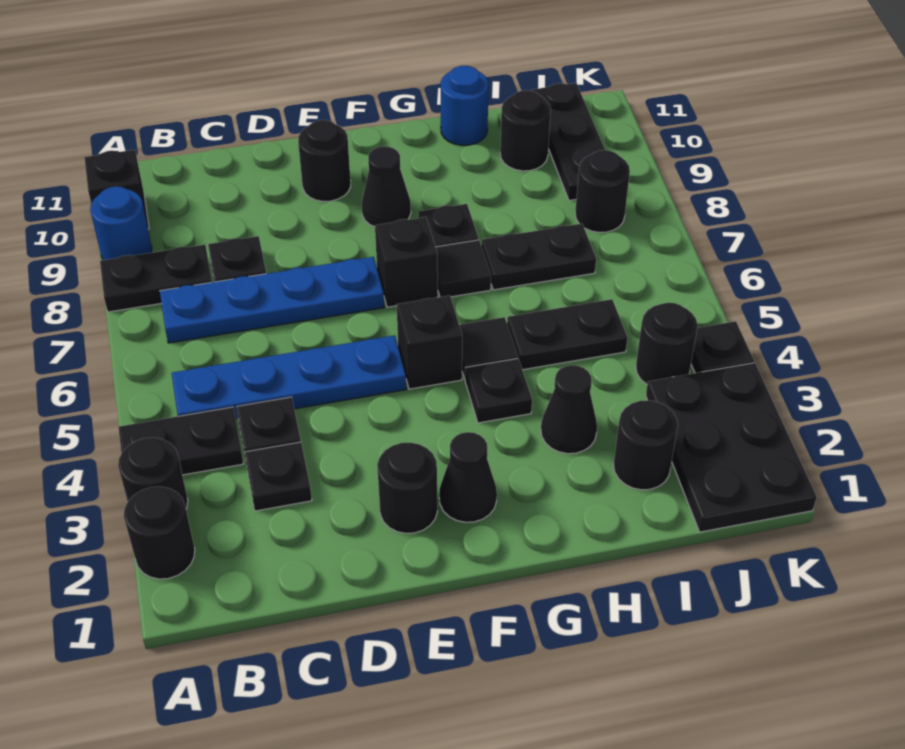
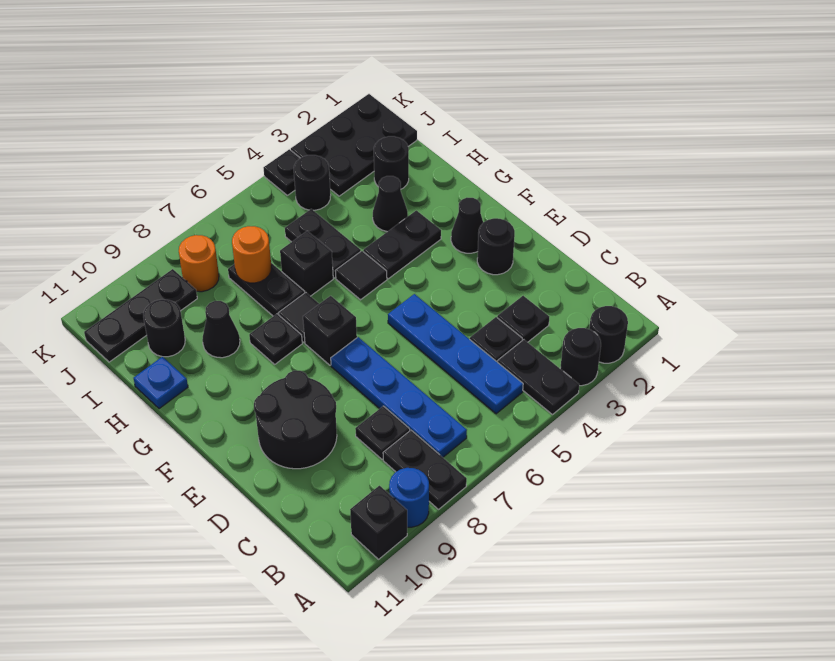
black round brick E10 level 1 -> black round brick D9:E10 level 1
black brick F5 level 1 -> black brick H6 level 1
black cone F9 level 1 -> black cone H9 level 1
black plate G4 level 1 -> black plate G3:G4 level 1
blue round brick H11 level 1 -> blue plate H11 level 1
none -> orange round brick I7 level 2
black round brick J8 level 1 -> orange round brick J8 level 1

